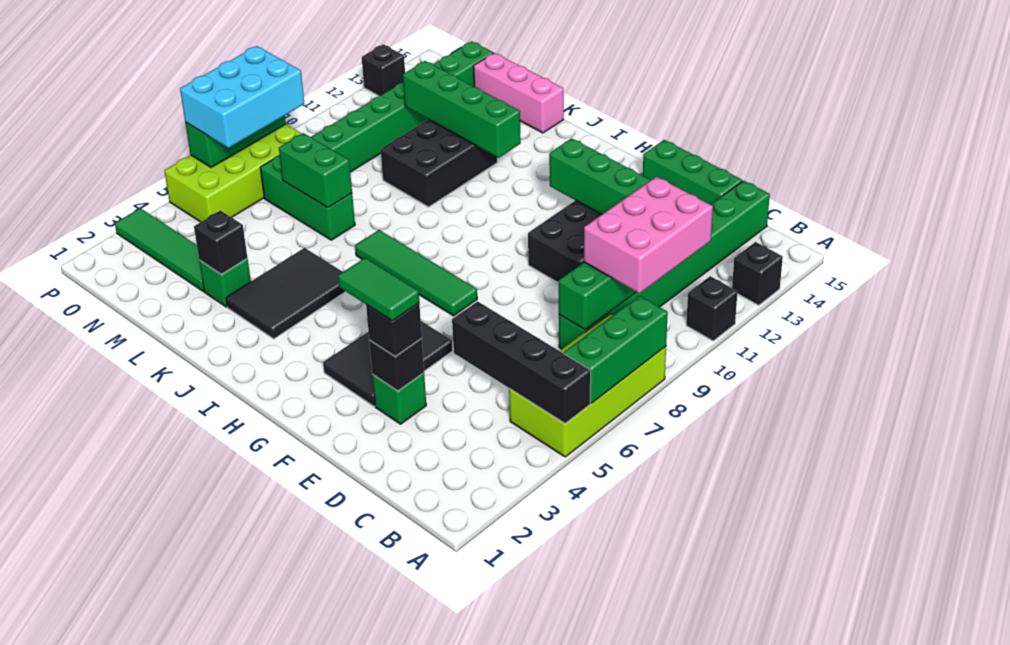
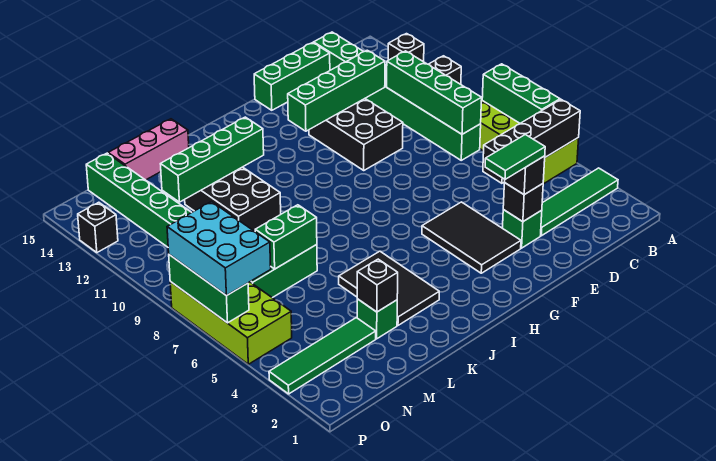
pink brick B9:C11 level 3 -> none
green tile G7:J7 level 1 -> green tile A3:D3 level 1

